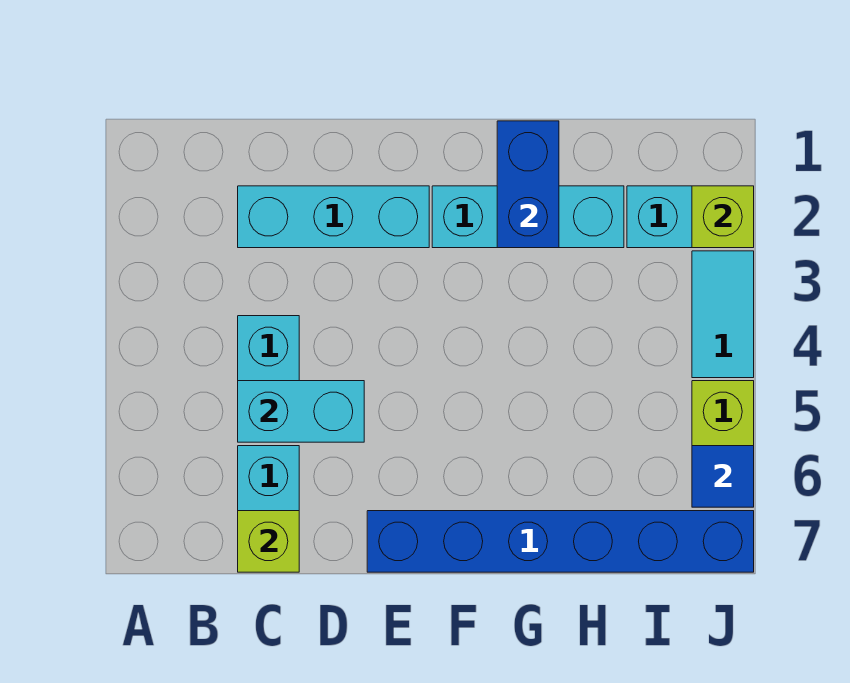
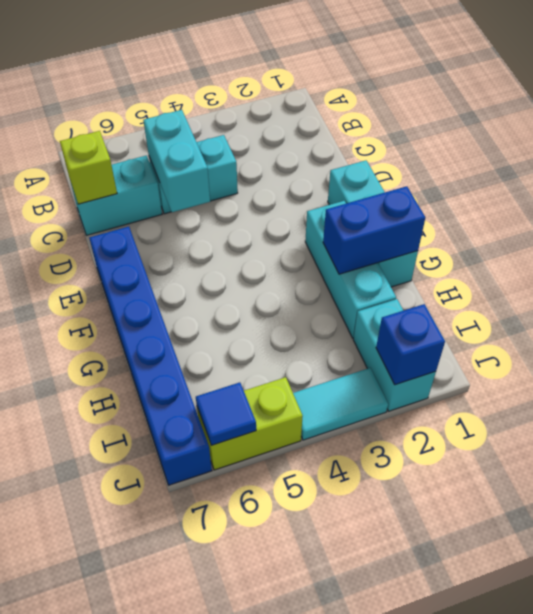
cyan brick C2:E2 level 1 -> cyan brick E1:G1 level 1
lime brick J2 level 2 -> blue brick J2 level 2

